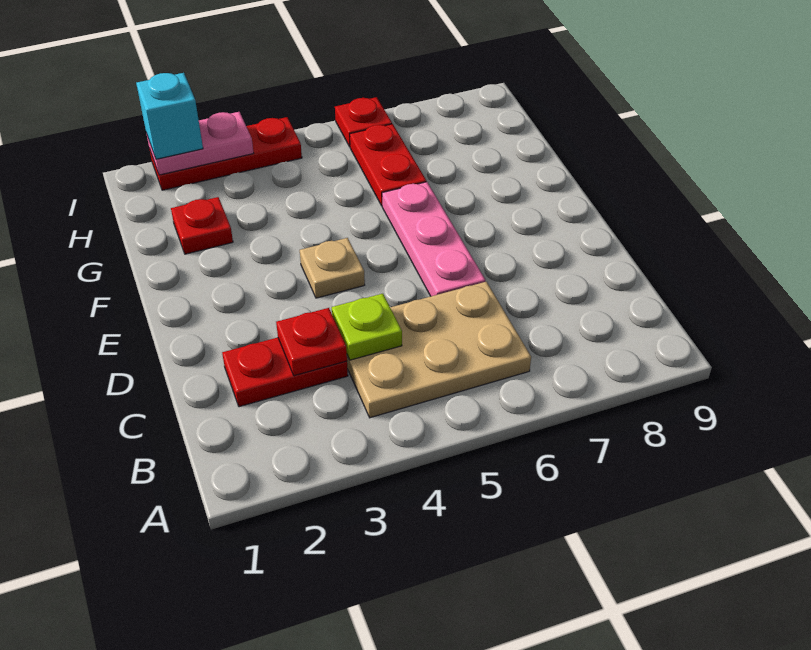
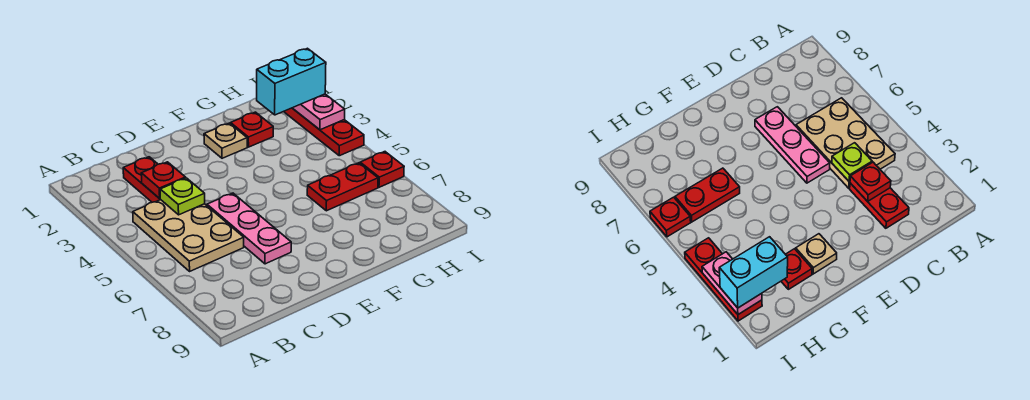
pink plate D6:F6 level 1 -> pink plate D5:D7 level 1
tan plate E4 level 1 -> tan plate F2 level 1
cyan brick I2 level 3 -> cyan brick H2:I2 level 3

